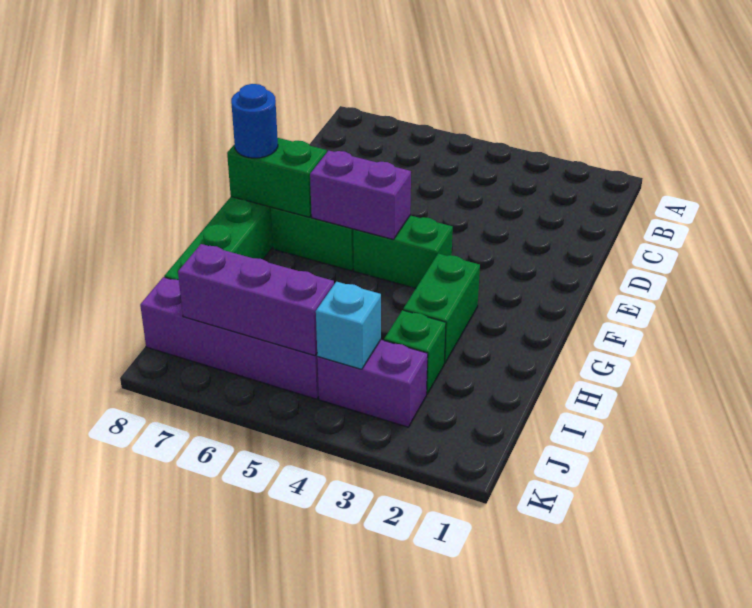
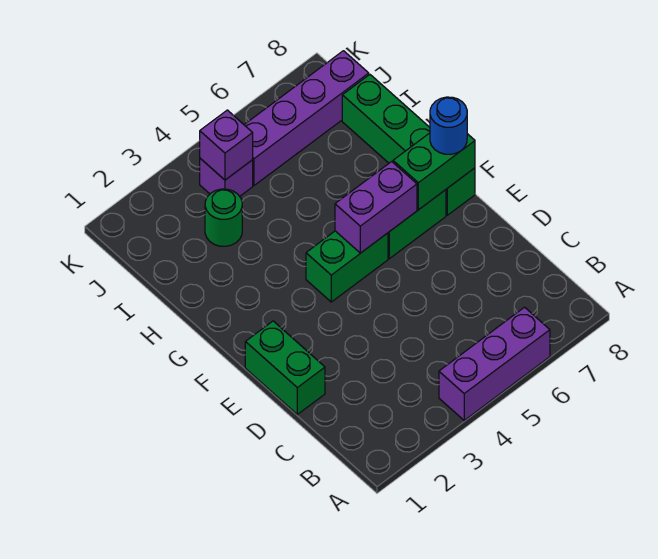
green brick G3:H3 level 1 -> green brick D1:E1 level 1
green brick I3 level 1 -> green round brick I3 level 1
purple brick J3:J4 level 1 -> purple brick J4 level 1
cyan brick J4 level 2 -> purple brick J4 level 2
purple brick J5:J7 level 2 -> purple brick A4:A6 level 1

